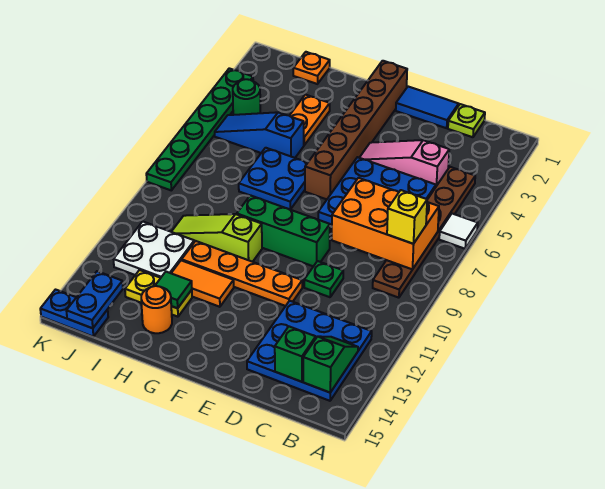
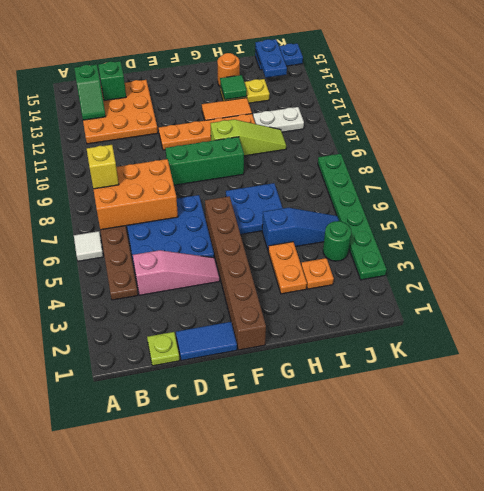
blue plate B12:D14 level 1 -> orange plate B12:D14 level 1
green plate D10 level 1 -> none
orange plate I1 level 1 -> orange plate I3 level 1
white plate I11:J12 level 1 -> white plate I11:J11 level 1

